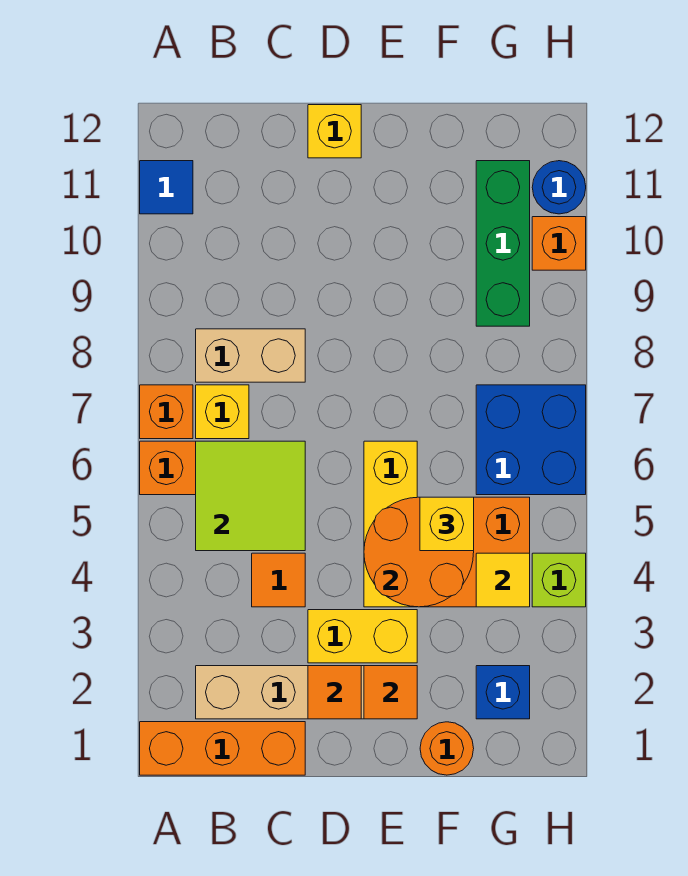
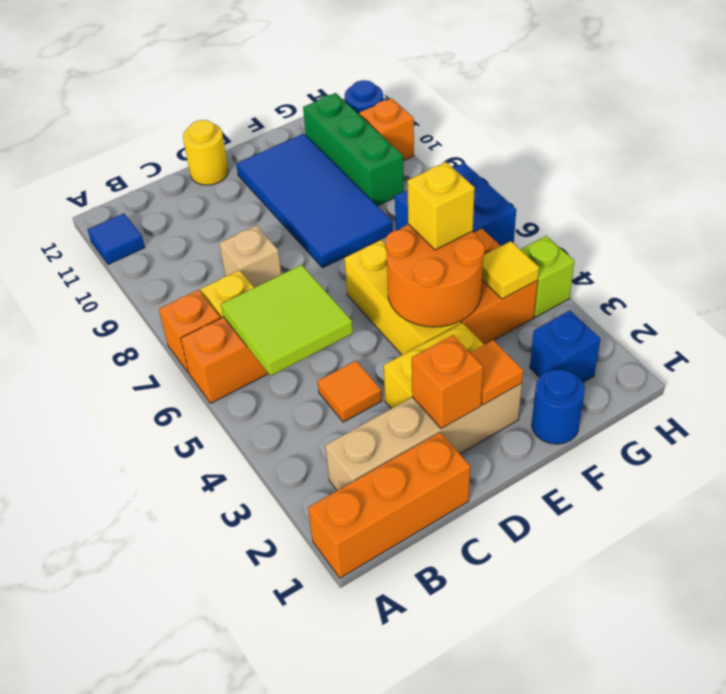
tan brick B8:C8 level 1 -> tan brick C8 level 1
orange tile D2 level 2 -> orange brick D2 level 2
yellow brick D12 level 1 -> yellow round brick D12 level 1
none -> blue tile E8:F11 level 1
orange round brick F1 level 1 -> blue round brick F1 level 1

